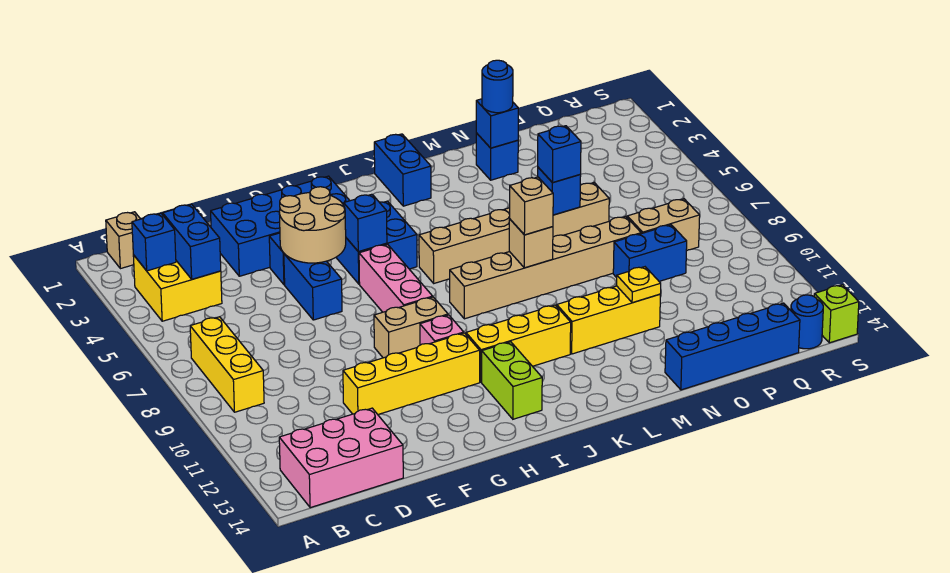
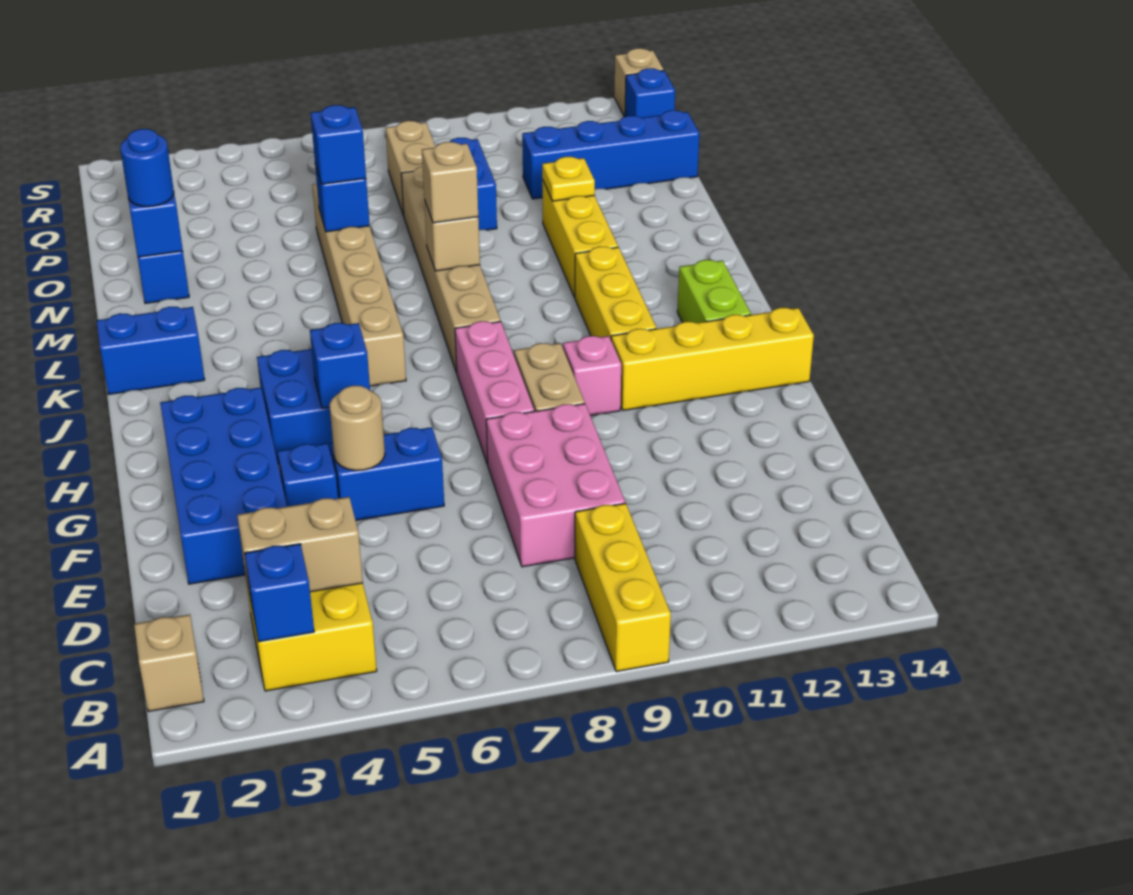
yellow brick B7:B9 level 1 -> yellow brick A9:C9 level 1
pink brick B13:D14 level 1 -> pink brick D8:F9 level 1
blue brick C3:C4 level 2 -> tan brick C3:C4 level 2
yellow brick E11:H11 level 1 -> yellow brick H11:H14 level 1
tan round brick F4:G5 level 2 -> tan round brick F5 level 2
pink brick H6:H8 level 1 -> pink brick G8:I8 level 1
lime brick I12:I13 level 1 -> lime brick I13:J13 level 1
blue brick N14:Q14 level 1 -> blue brick P11:P14 level 1
blue round brick R14 level 1 -> blue brick R14 level 1
lime brick S14 level 1 -> tan brick S14 level 1

